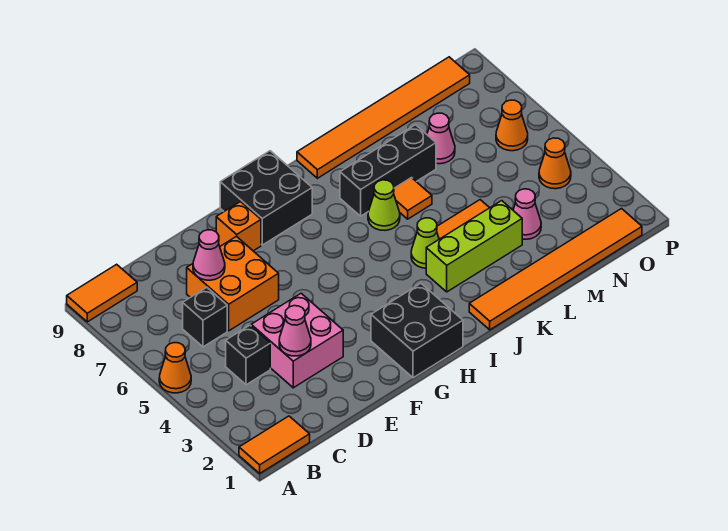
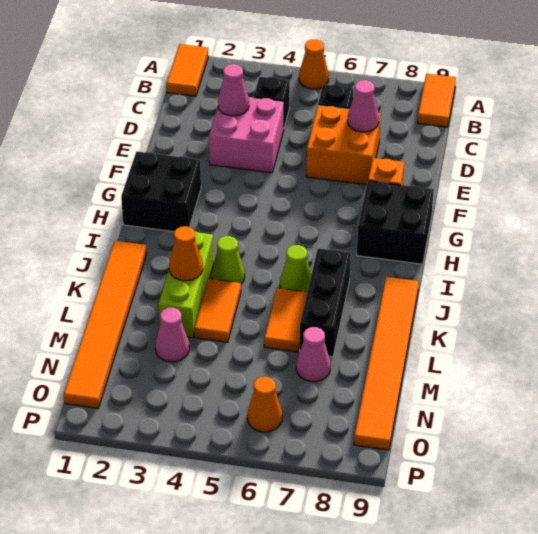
orange tile K6 level 1 -> orange tile K6:L6 level 1
orange cone O4 level 1 -> orange cone K3 level 2

